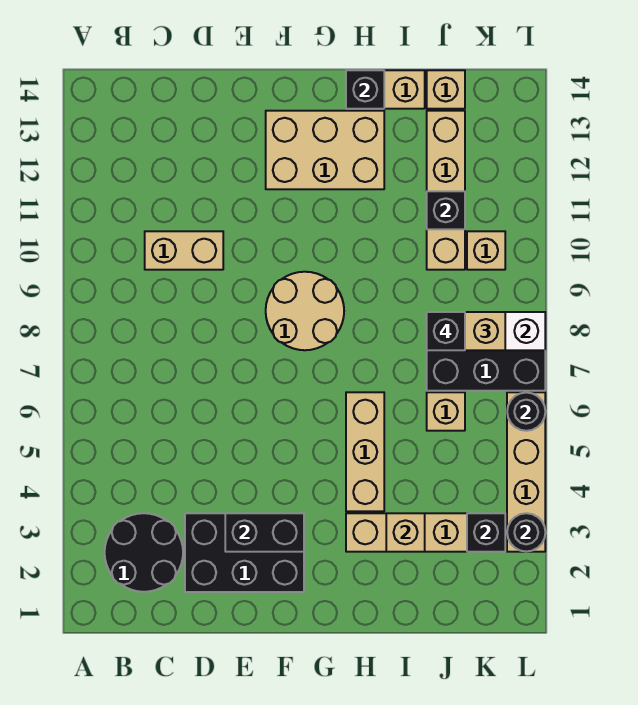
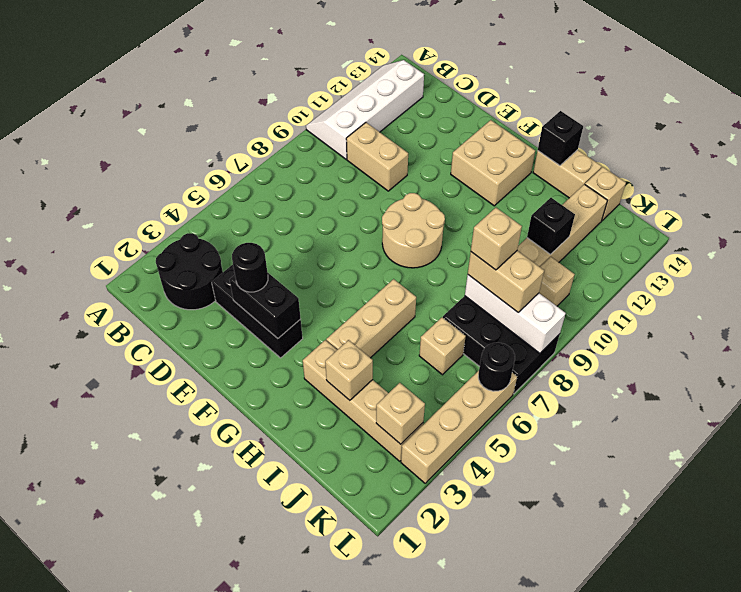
none -> white slope A10:B13 level 1 top B
black brick D2:F3 level 1 -> black brick D3:F3 level 1
tan brick F12:H13 level 1 -> tan brick F12:G13 level 1
black brick J8 level 4 -> tan brick J8 level 4
black brick K3 level 2 -> tan brick K3 level 2
black round brick L3 level 2 -> black round brick E3 level 3

